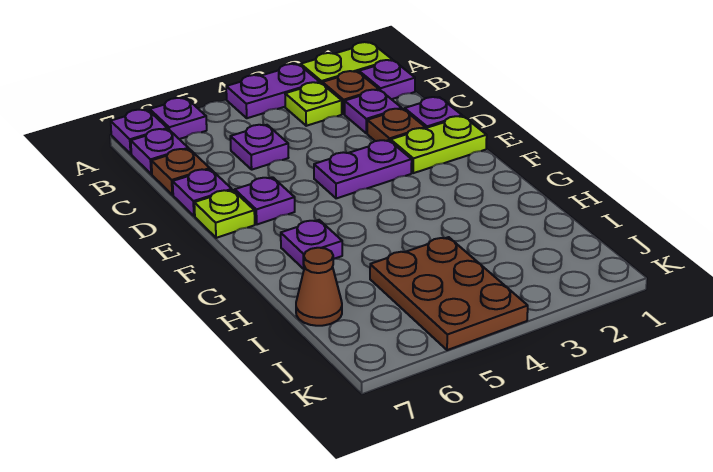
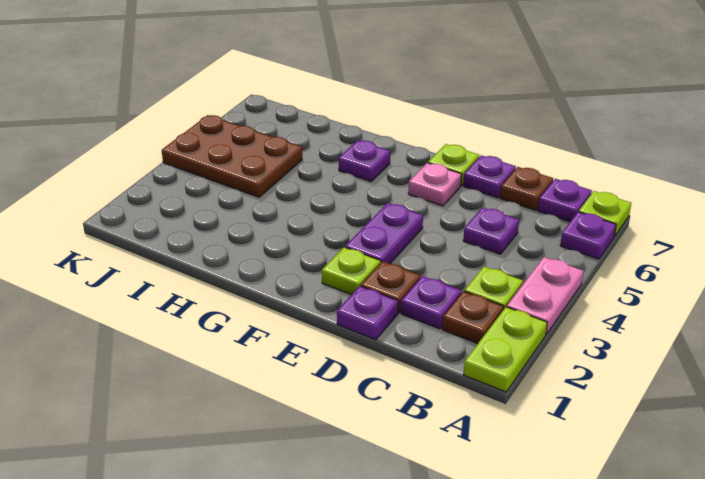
purple plate A3:A4 level 1 -> pink plate A3:A4 level 1
purple plate A7 level 1 -> lime plate A7 level 1
purple plate B1 level 1 -> none
lime plate E1:E2 level 1 -> lime plate E2 level 1
purple plate E6 level 1 -> pink plate E6 level 1
brown cone I7 level 1 -> none

